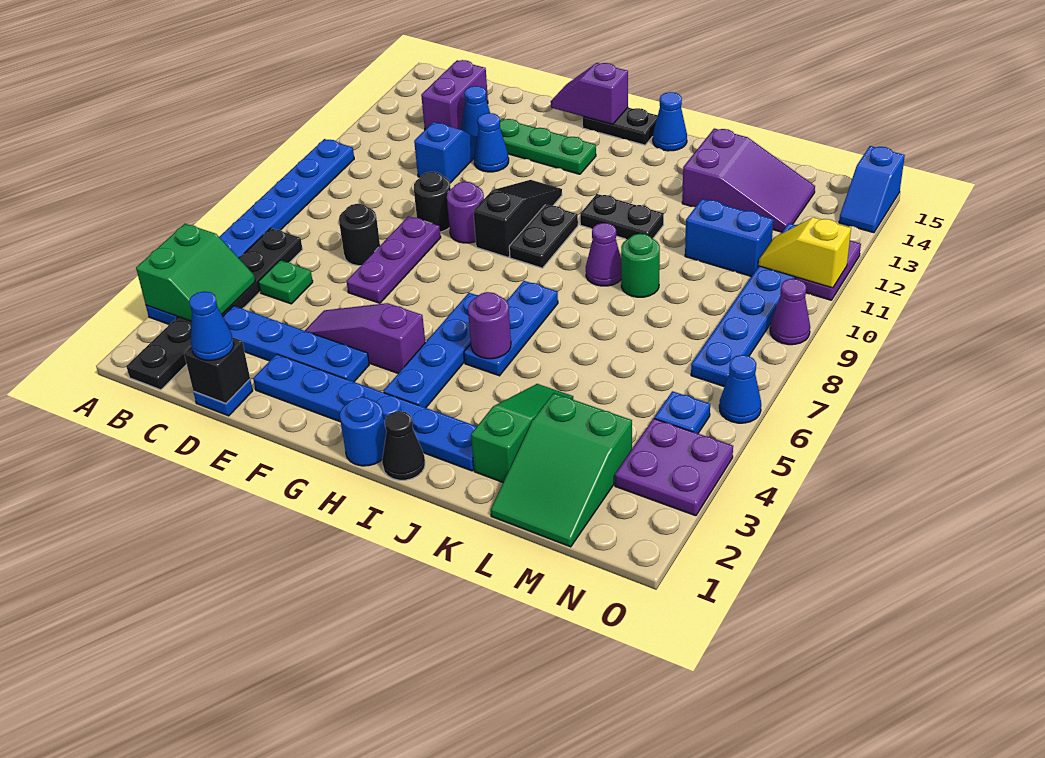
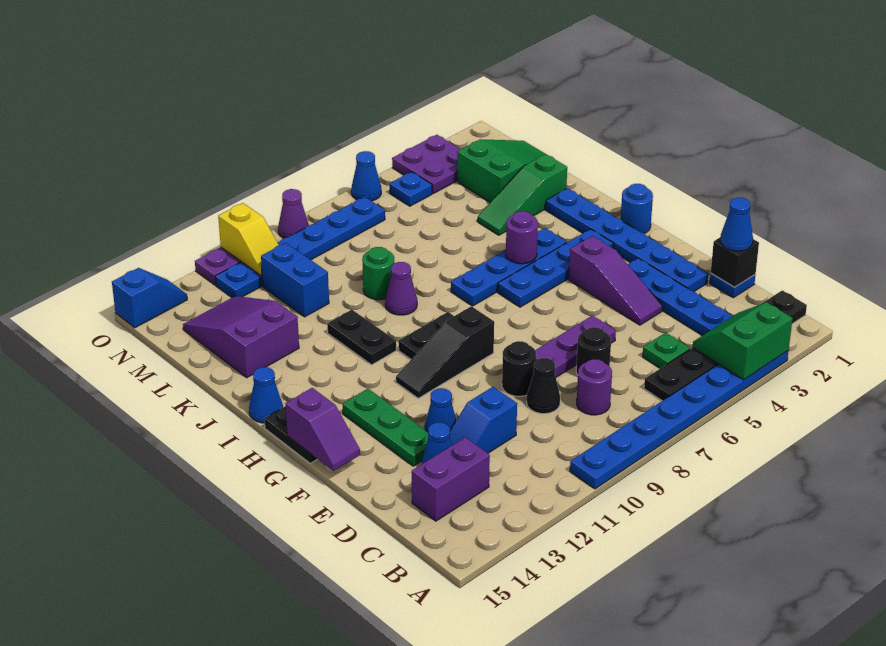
purple round brick F9 level 1 -> purple round brick C8 level 1
black cone I1 level 1 -> black cone D9 level 1
blue plate I5:I7 level 1 -> blue plate I4:I7 level 1

